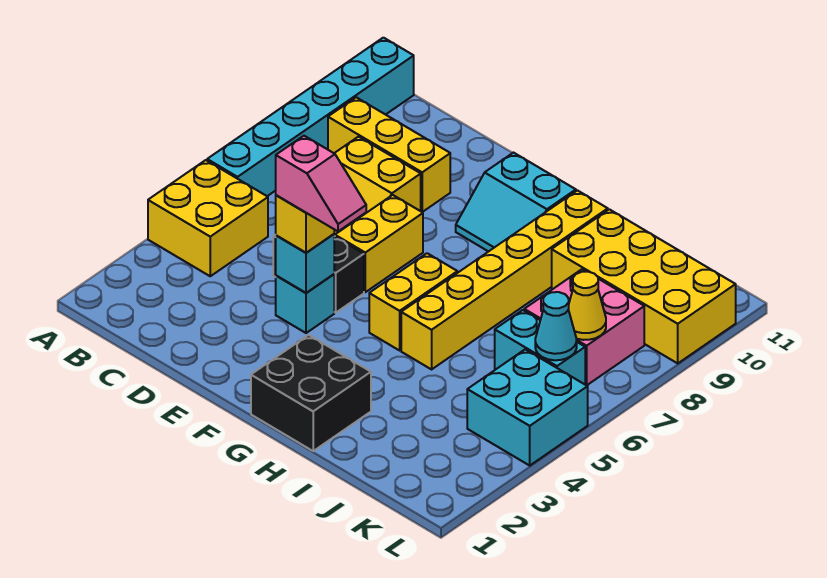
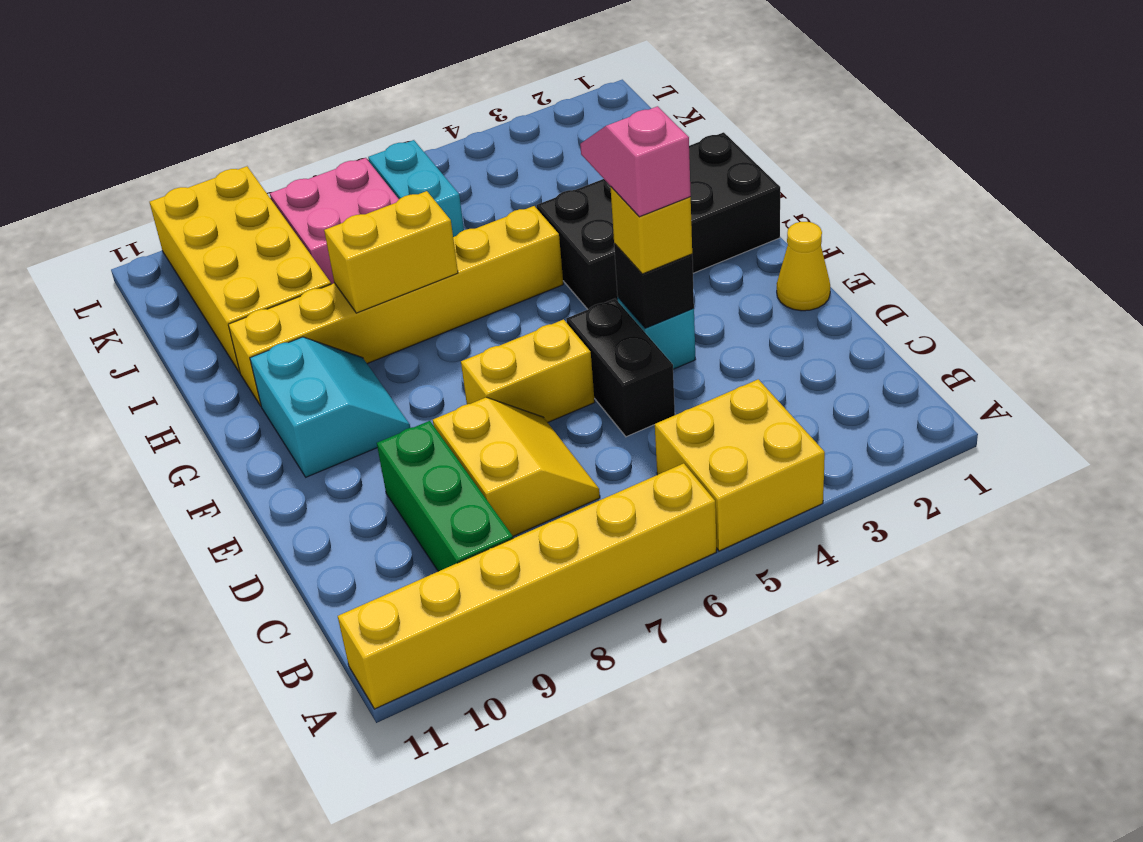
cyan brick A6:A11 level 1 -> yellow brick A6:A11 level 1
yellow brick B9:D9 level 1 -> green brick B9:D9 level 1
cyan brick E4 level 2 -> black brick E4 level 2
black brick G1:H2 level 1 -> black brick G1:H4 level 1
yellow brick G5:G6 level 1 -> yellow brick H7:H8 level 2
cyan brick K4:L5 level 1 -> none
cyan cone K6 level 2 -> none
yellow cone K7 level 2 -> yellow cone E1 level 1

